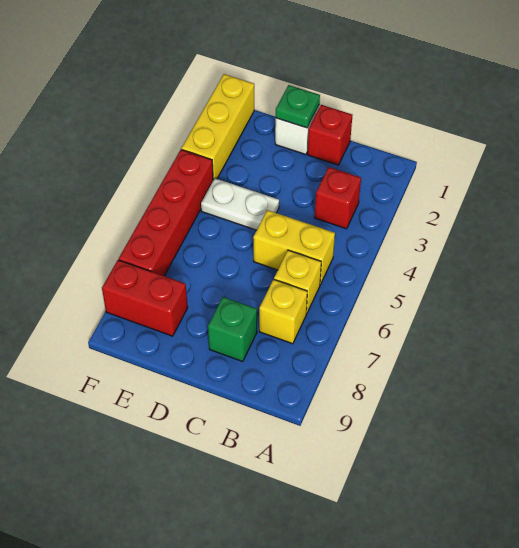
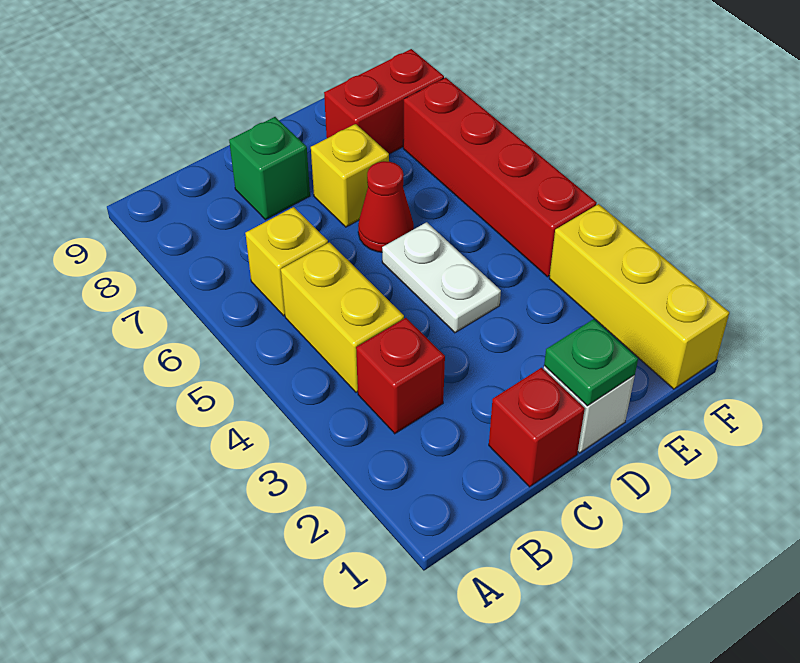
yellow brick B5:C5 level 1 -> yellow brick B4:B5 level 1
yellow brick B7 level 1 -> yellow brick D7 level 1
white plate D4:E4 level 1 -> white plate D4:D5 level 1
none -> red cone D6 level 1

